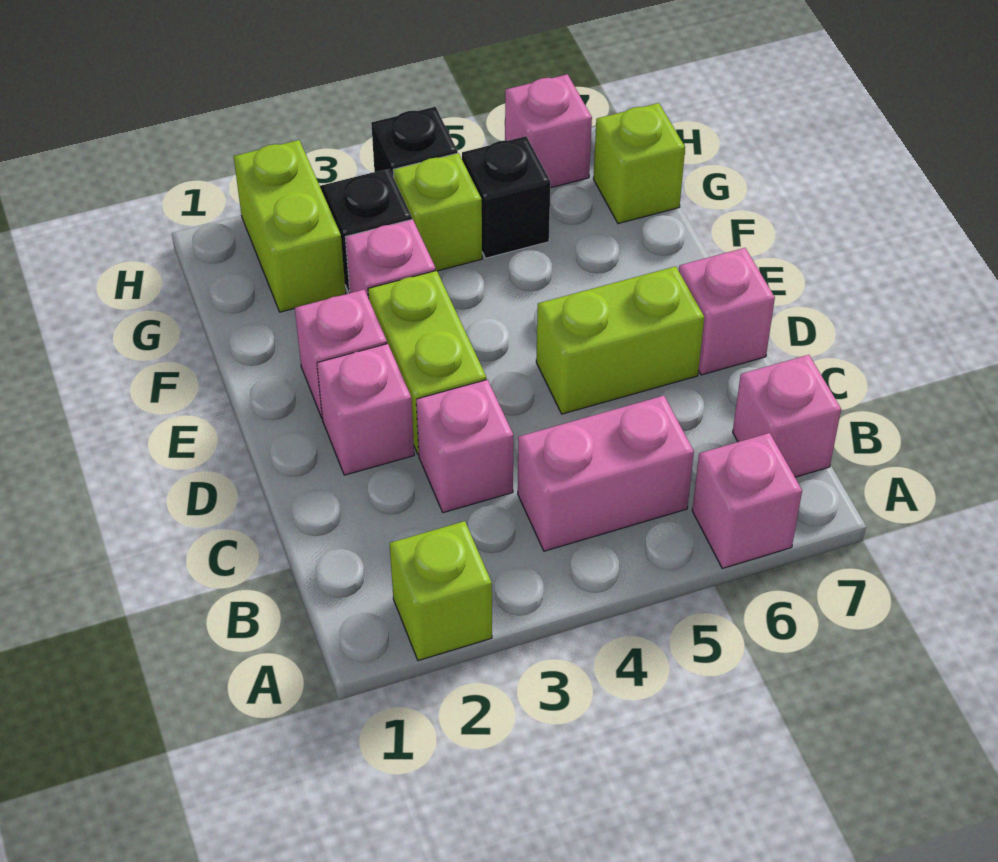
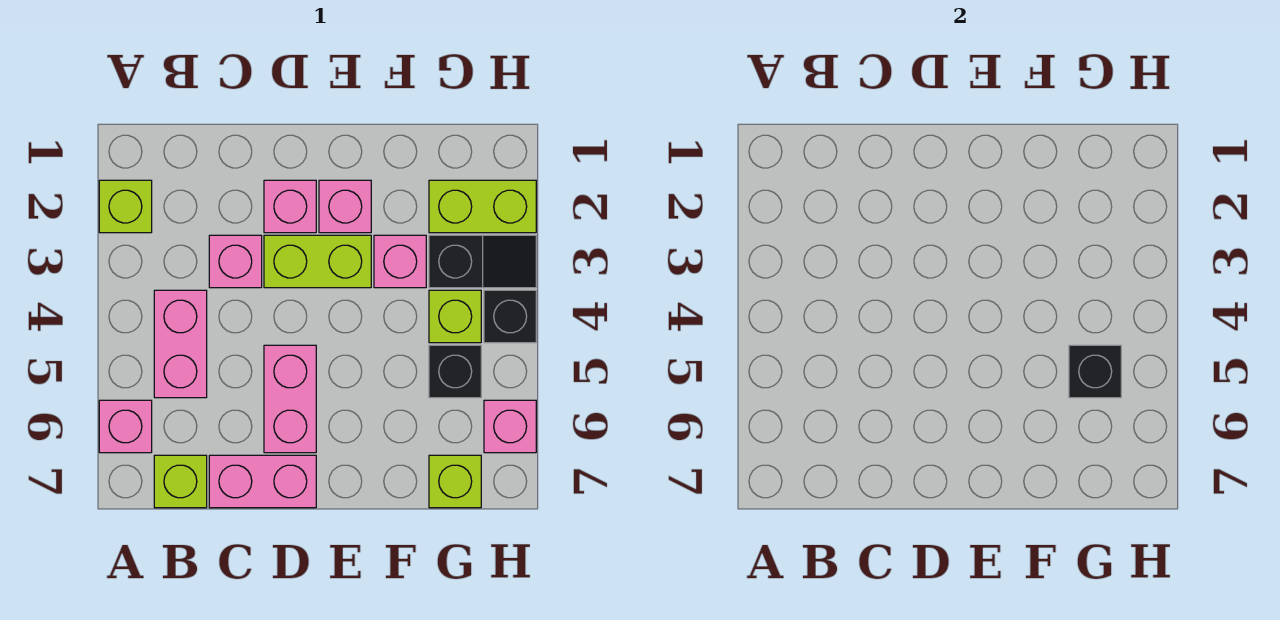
pink brick B7 level 1 -> lime brick B7 level 1
lime brick D5:D6 level 1 -> pink brick D5:D6 level 1
pink brick D7 level 1 -> pink brick C7:D7 level 1
none -> black brick G5 level 2

